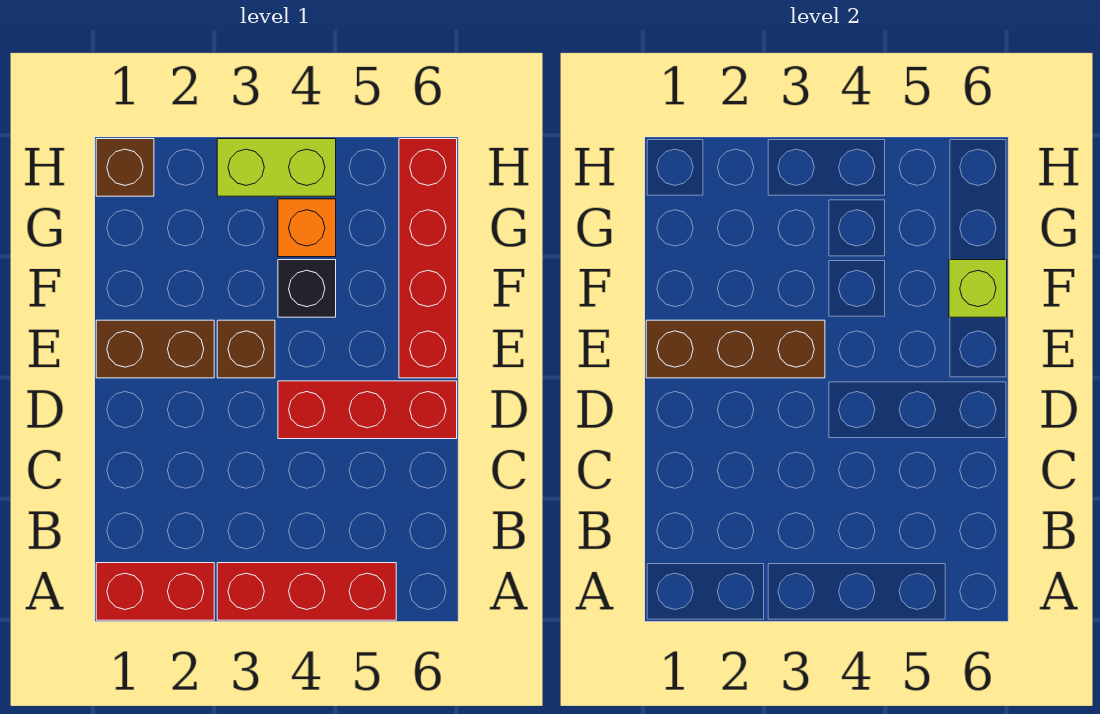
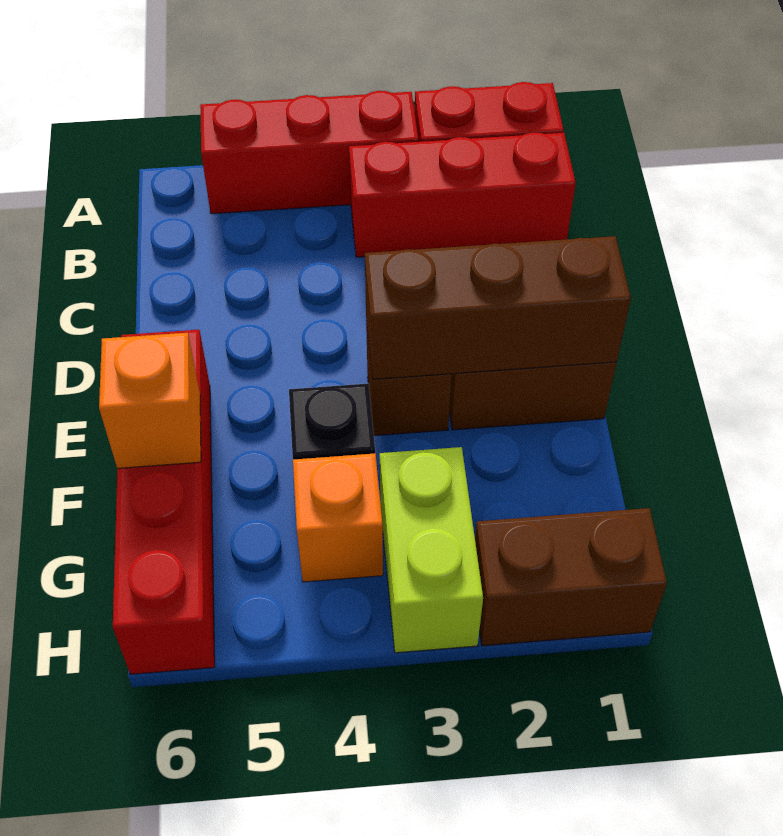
red brick D4:D6 level 1 -> red brick B1:B3 level 1
lime brick F6 level 2 -> orange brick F6 level 2
brown brick H1 level 1 -> brown brick H1:H2 level 1
lime brick H3:H4 level 1 -> lime brick G3:H3 level 1

